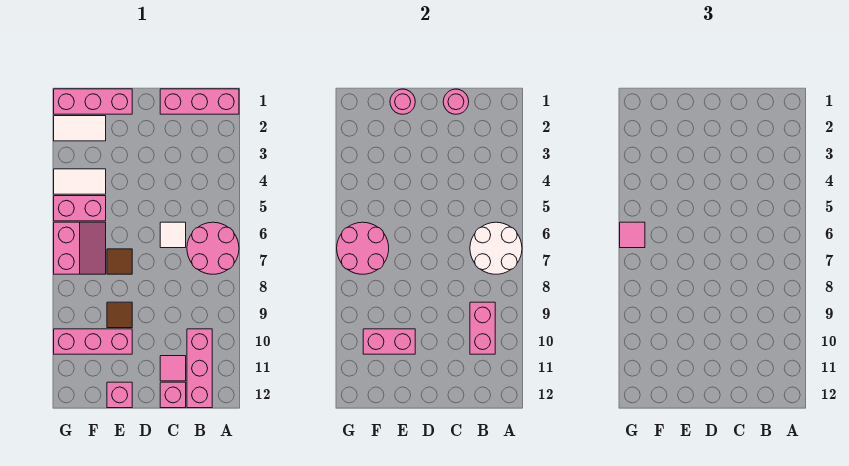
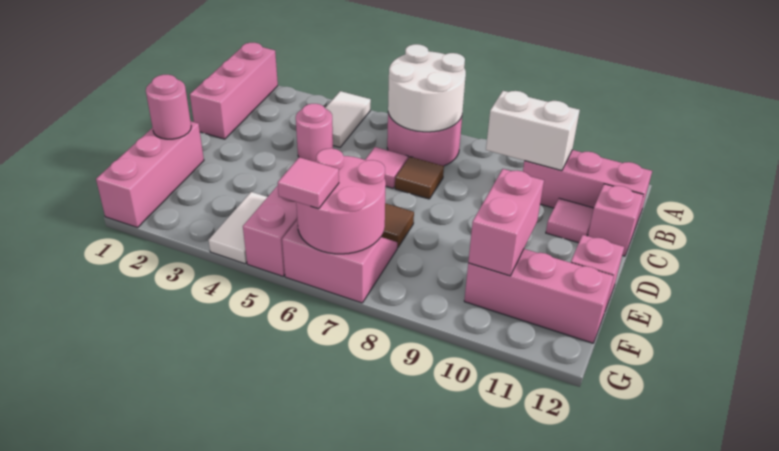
pink brick B9:B10 level 2 -> white brick B9:B10 level 2
pink round brick C1 level 2 -> pink round brick C4 level 1
white tile C6 level 1 -> pink tile C6 level 1
brown tile E9 level 1 -> brown tile C7 level 1
pink brick E10:G10 level 1 -> pink brick F10:F12 level 1
white tile F2:G2 level 1 -> white tile A4:B4 level 1

